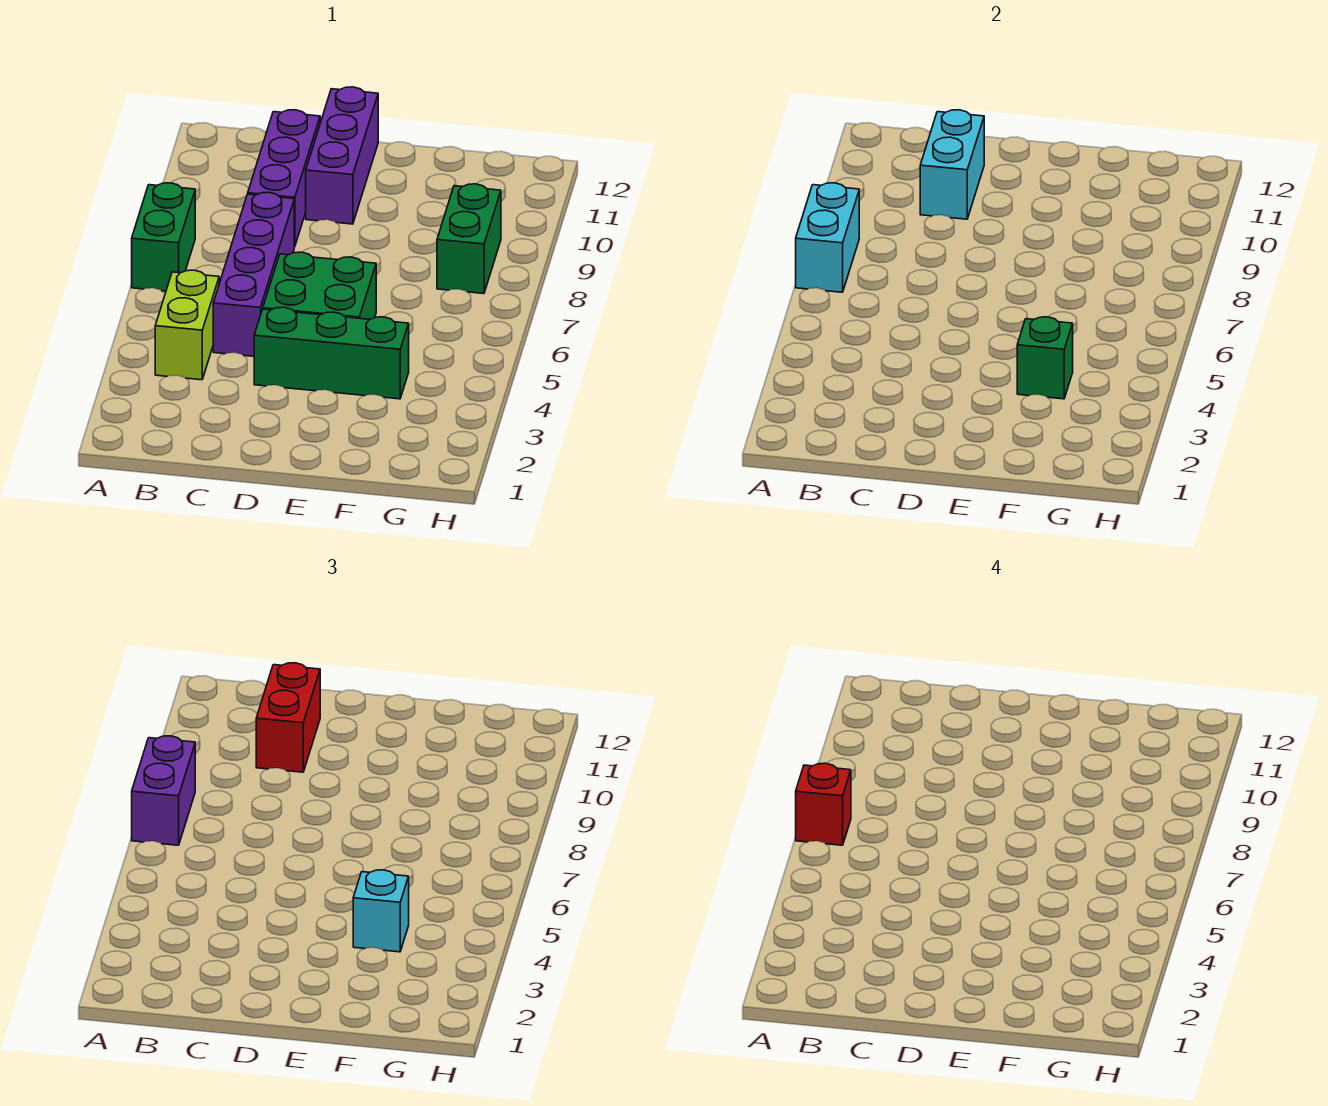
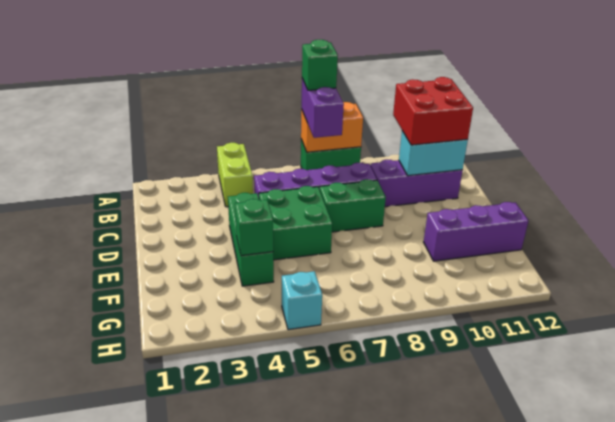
cyan brick A7:A8 level 2 -> orange brick A7:A8 level 2
purple brick A7:A8 level 3 -> purple brick A7:B7 level 3
red brick A7 level 4 -> green brick A7 level 4
lime brick B4:B5 level 1 -> lime brick A4:B4 level 1
red brick C10:C11 level 3 -> red brick B10:C11 level 3
purple brick D10:D12 level 1 -> purple brick F10:F12 level 1
cyan brick F4 level 3 -> cyan brick H5 level 1
green brick G8:G9 level 1 -> green brick D7:D8 level 1

